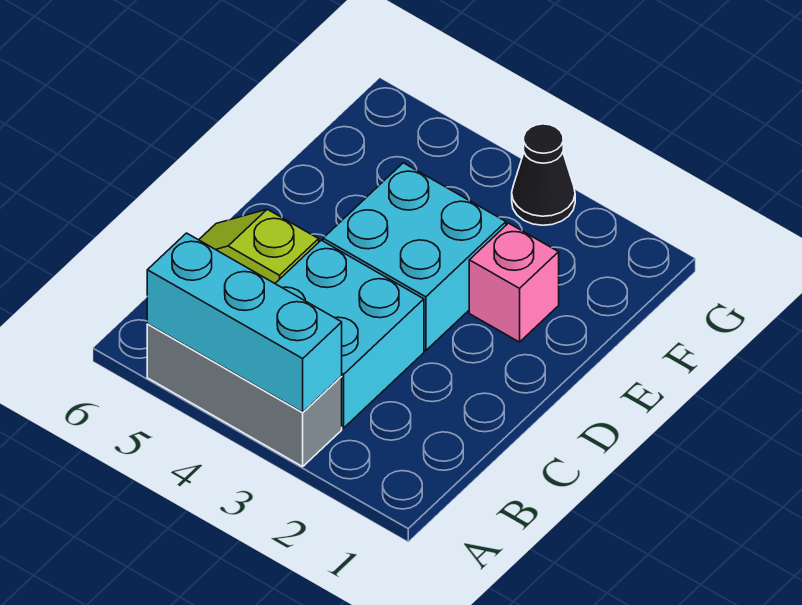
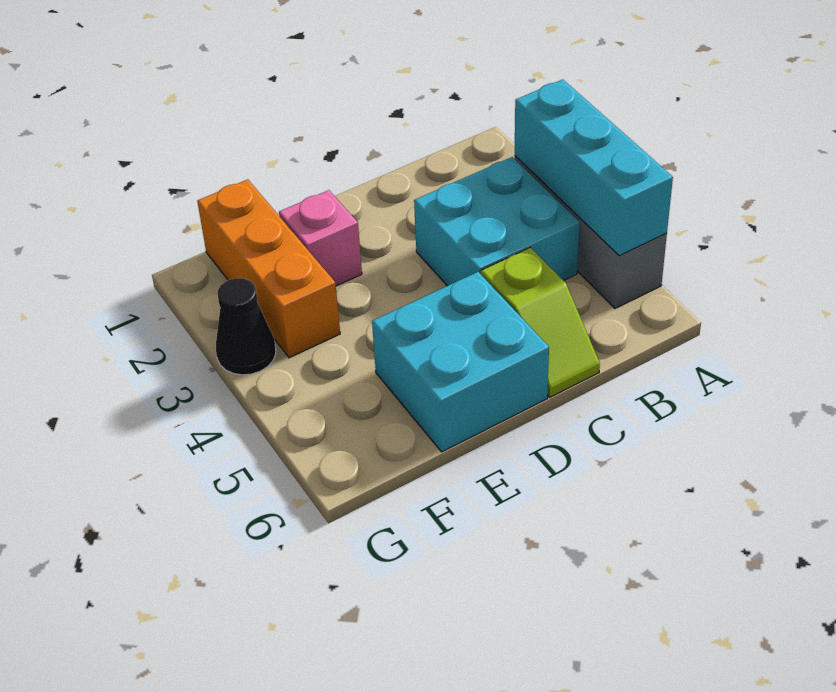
cyan brick D3:E4 level 1 -> cyan brick D5:E6 level 1
none -> orange brick F1:F3 level 1

